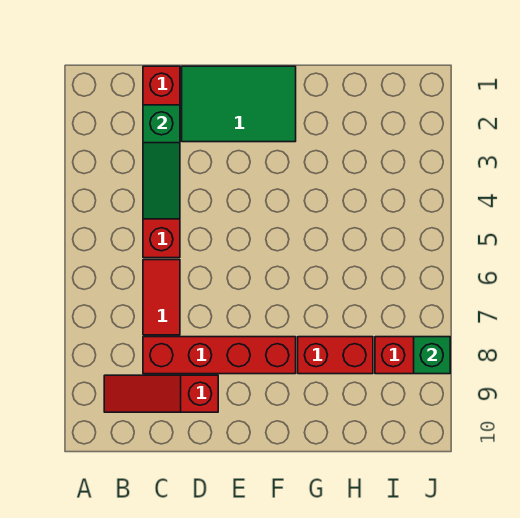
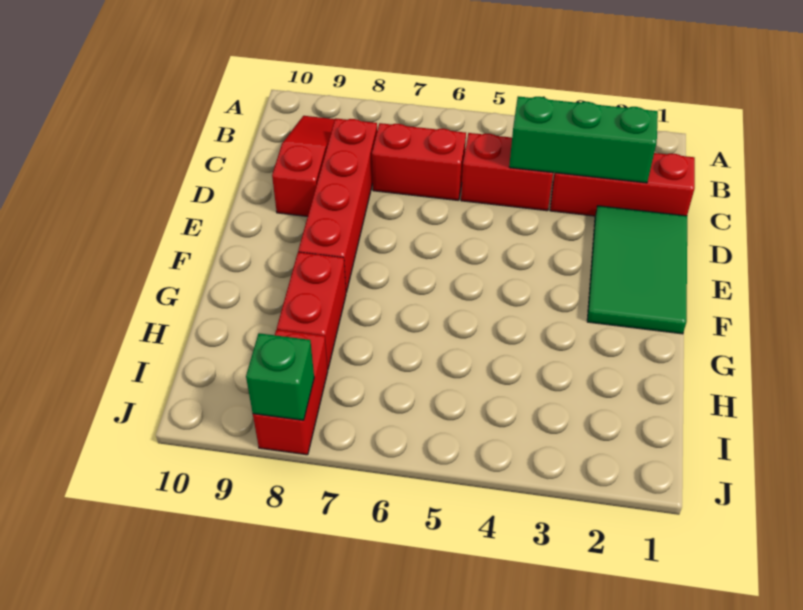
green slope C2:C4 level 2 top 2 -> green brick C2:C4 level 2
red tile C6:C7 level 1 -> red brick C6:C7 level 1

